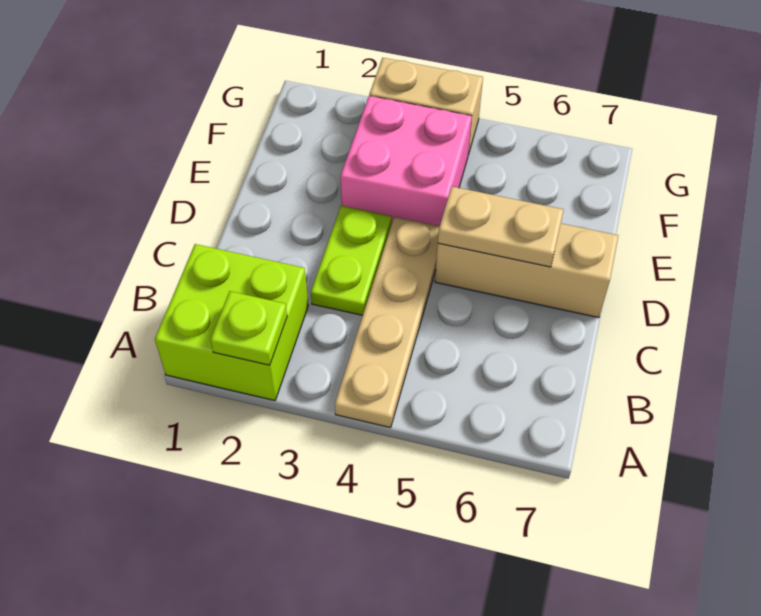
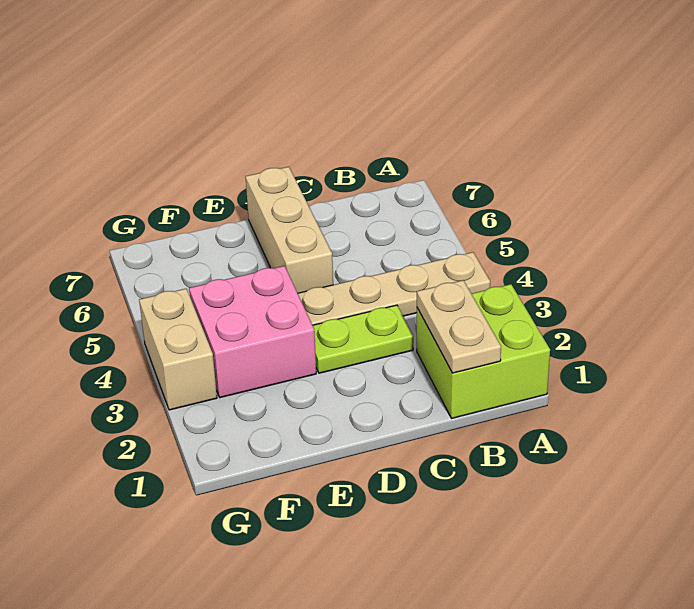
lime plate A2 level 2 -> none
tan plate D5:D6 level 2 -> tan plate B1:B2 level 2

